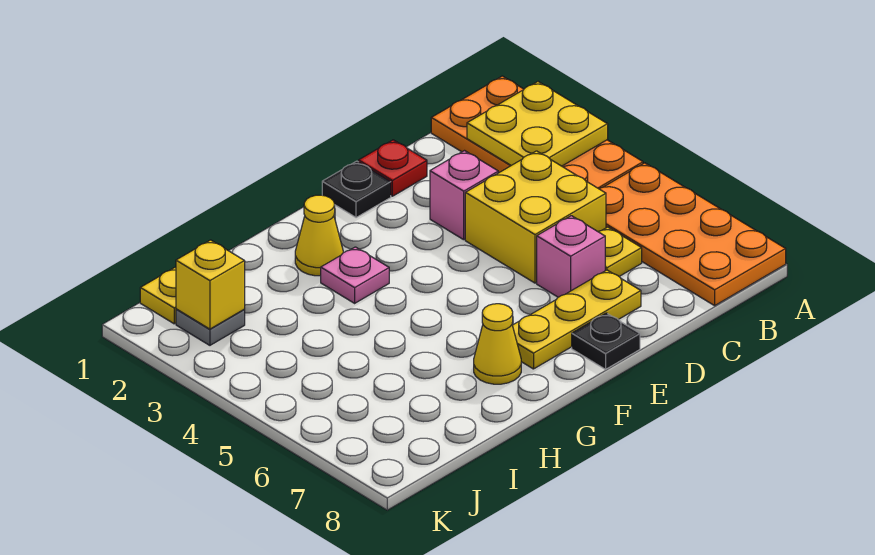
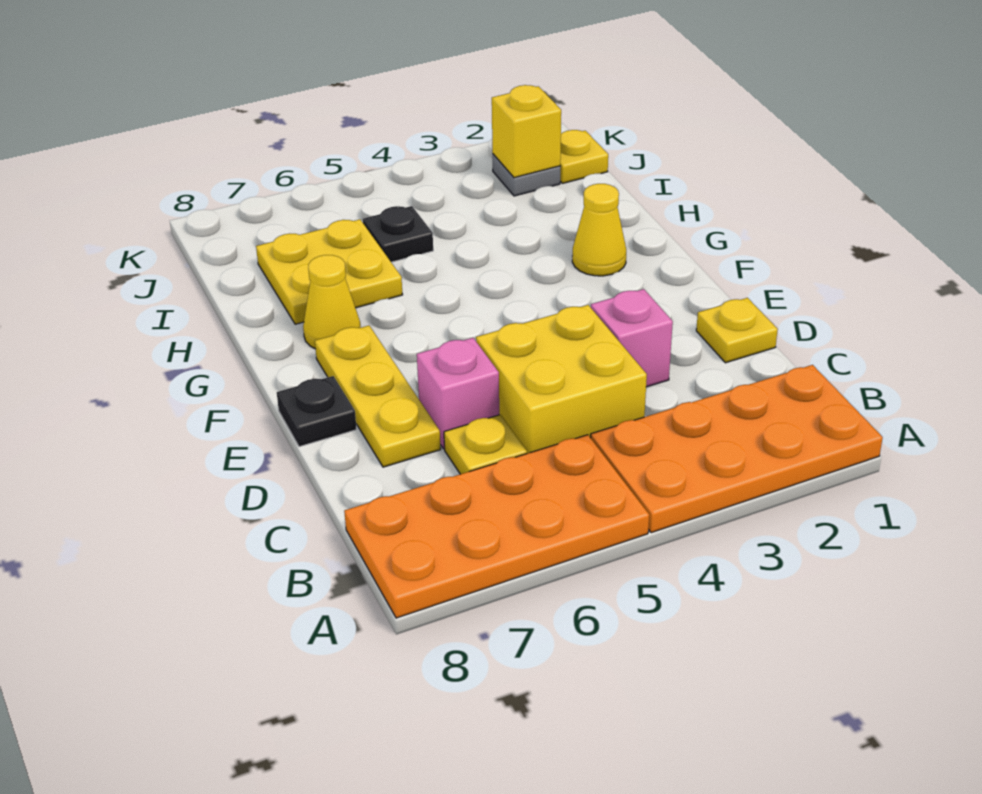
yellow plate A2:B3 level 2 -> yellow plate H6:I7 level 1
red plate D1 level 1 -> yellow plate D1 level 1
black plate E1 level 1 -> black plate I5 level 1
pink plate G3 level 1 -> none

